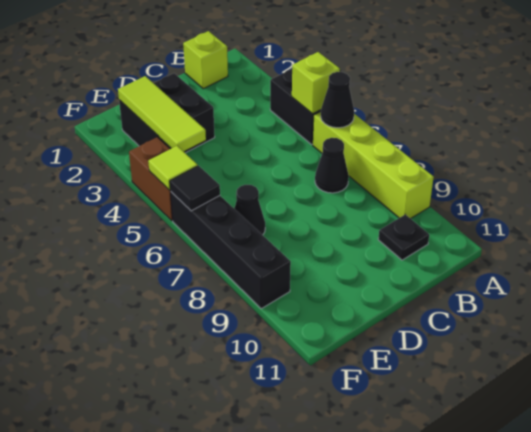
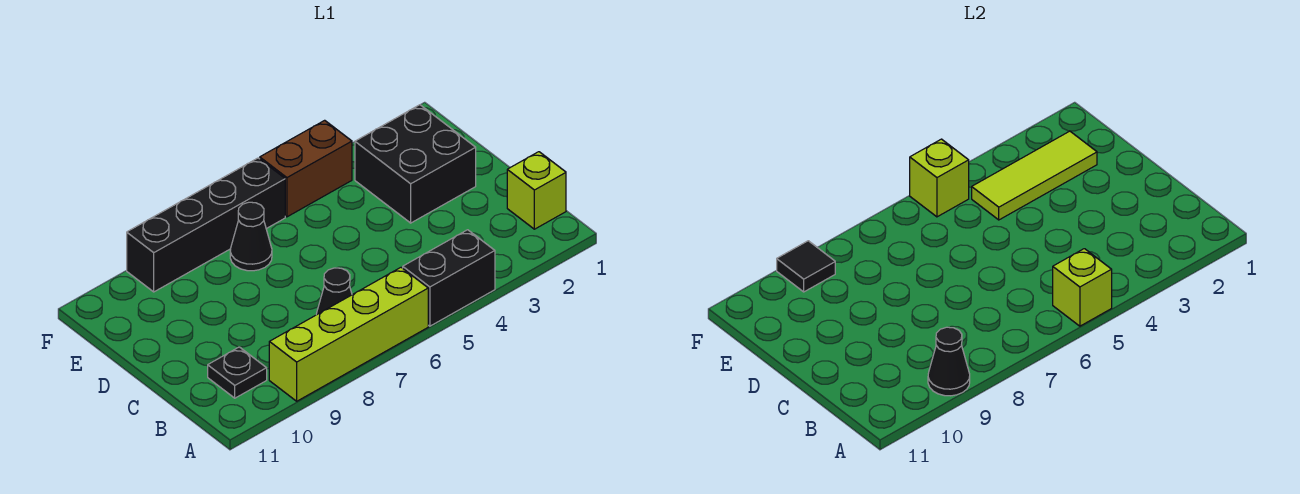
black cone A6 level 2 -> black cone A9 level 2
lime tile F5 level 2 -> lime brick F5 level 2
black tile F6 level 2 -> black tile F9 level 2

